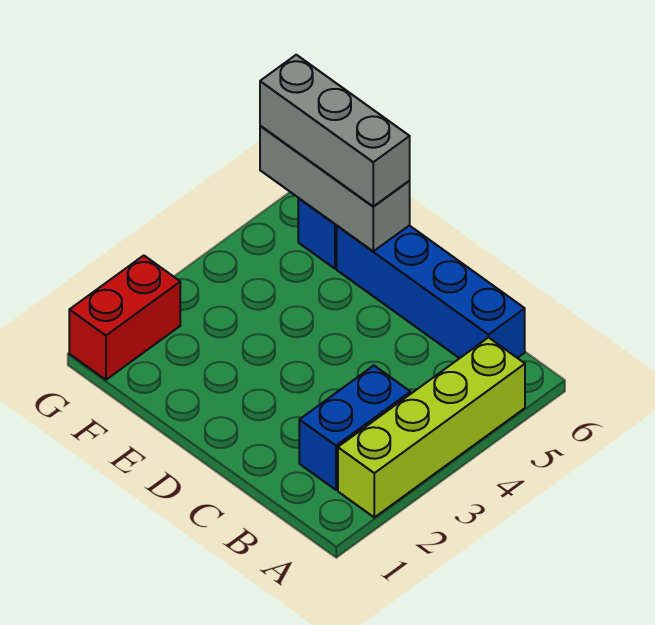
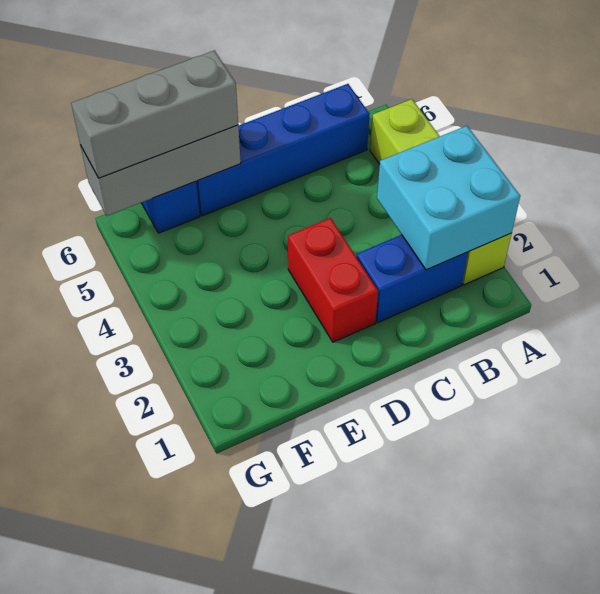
none -> cyan brick A2:B3 level 2
blue brick B2:B3 level 1 -> blue brick B2:C2 level 1
red brick G1:G2 level 1 -> red brick D2:D3 level 1

